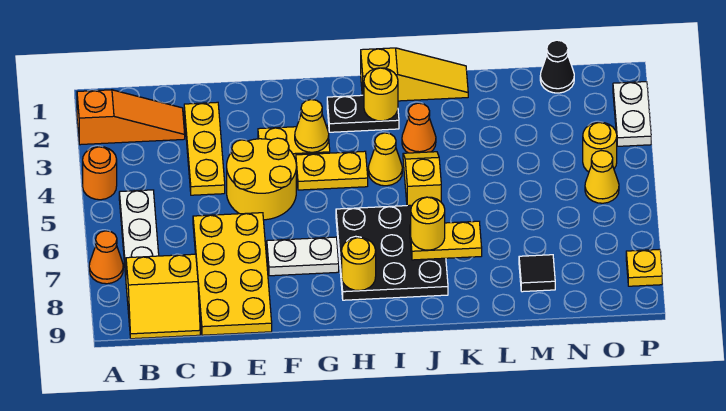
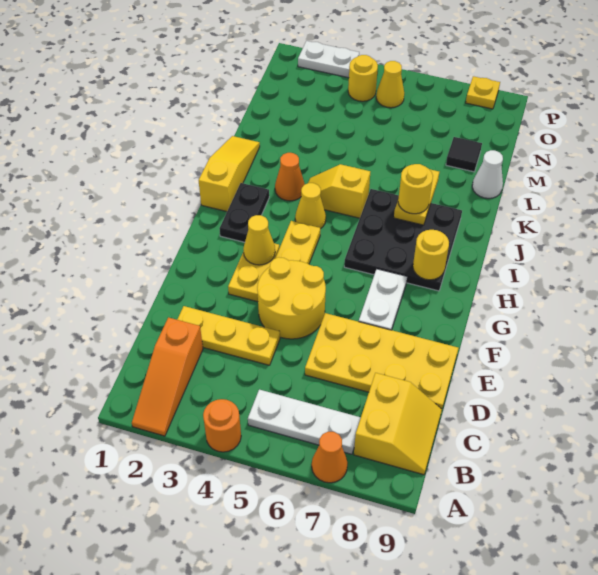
orange slope A2:C2 level 1 top A -> orange slope A2:C2 level 1 top C
yellow round brick I2 level 2 -> none
none -> white cone L9 level 1
black cone N1 level 1 -> none

